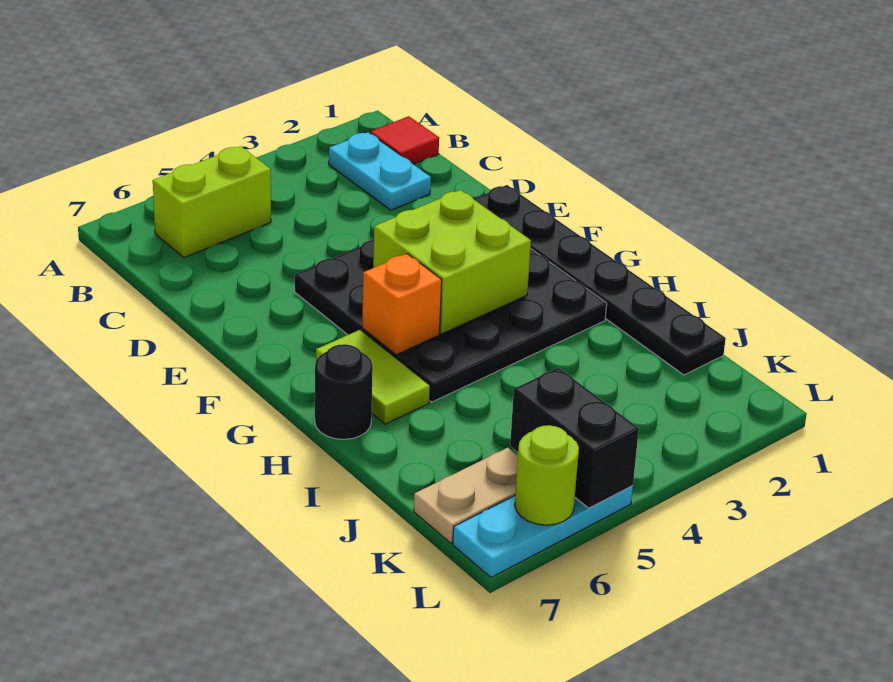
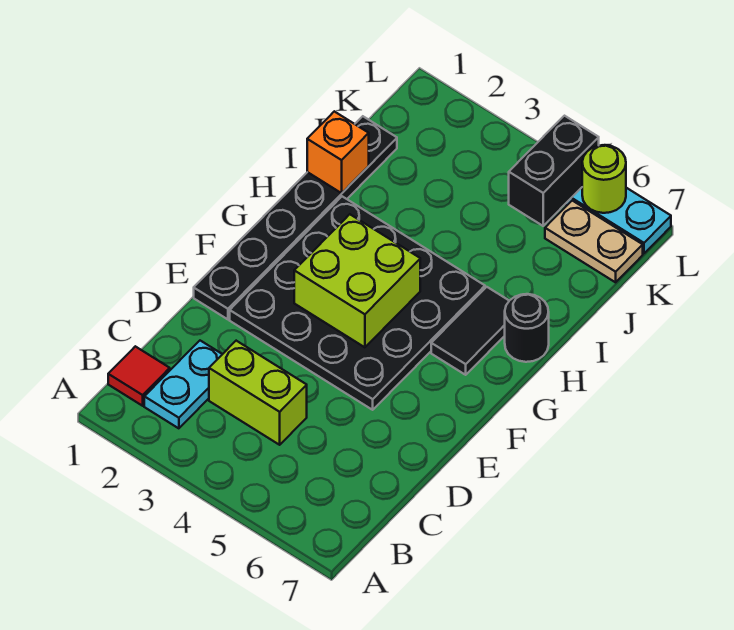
lime brick B5:B6 level 1 -> lime brick C3:C4 level 1
orange brick G5 level 2 -> orange brick I1 level 2
lime tile G6:H6 level 1 -> black tile G6:H6 level 1

